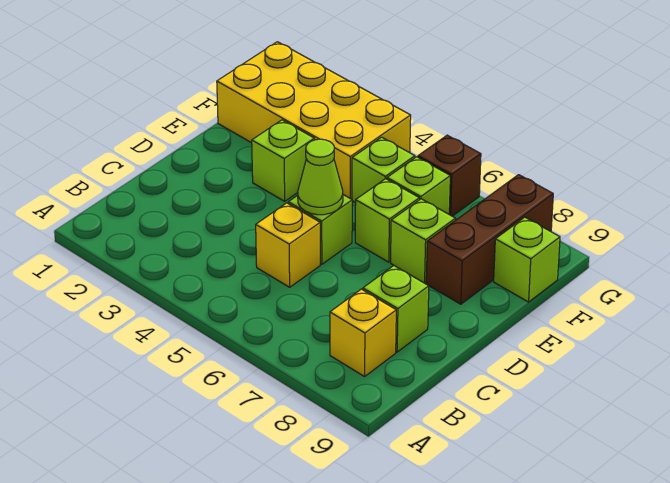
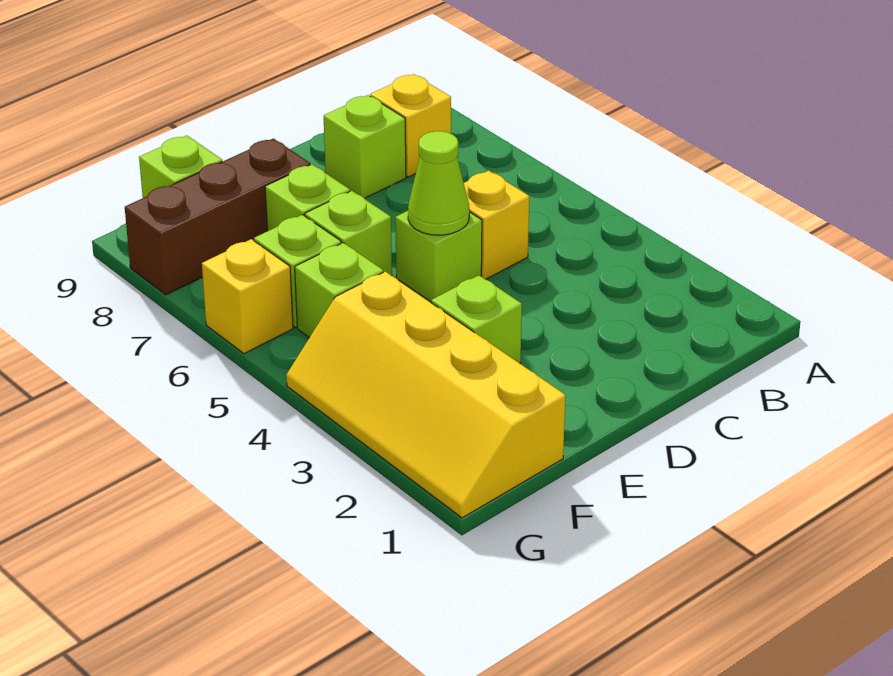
yellow brick F1:G4 level 1 -> yellow slope F1:G4 level 1 top F
brown brick G6 level 1 -> yellow brick G6 level 1

